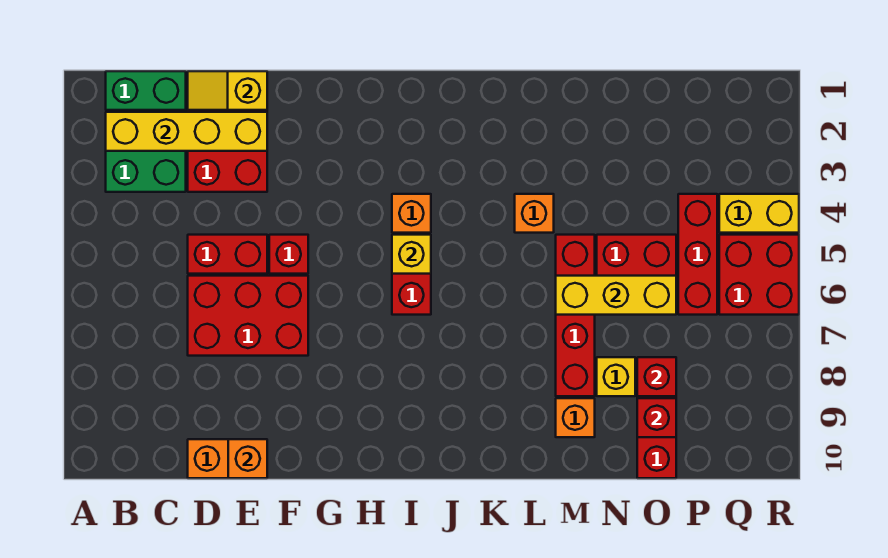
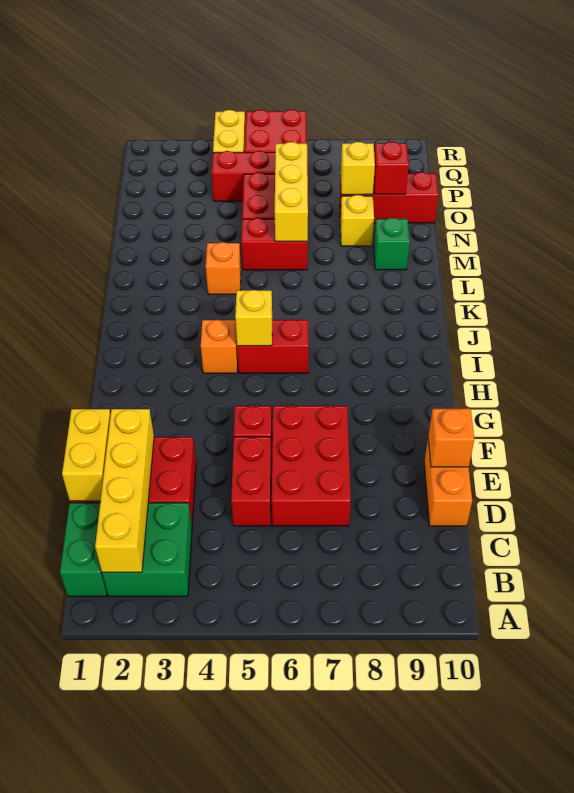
yellow slope D1:E1 level 2 top E -> yellow brick D1:E1 level 2
red brick M5:M8 level 1 -> red brick M5:M6 level 1
orange brick M9 level 1 -> green brick M9 level 1
red brick O8 level 2 -> yellow brick O8 level 2

